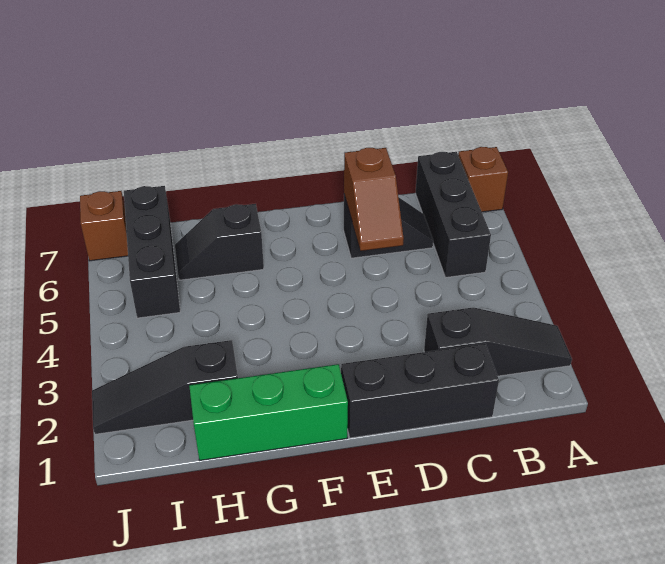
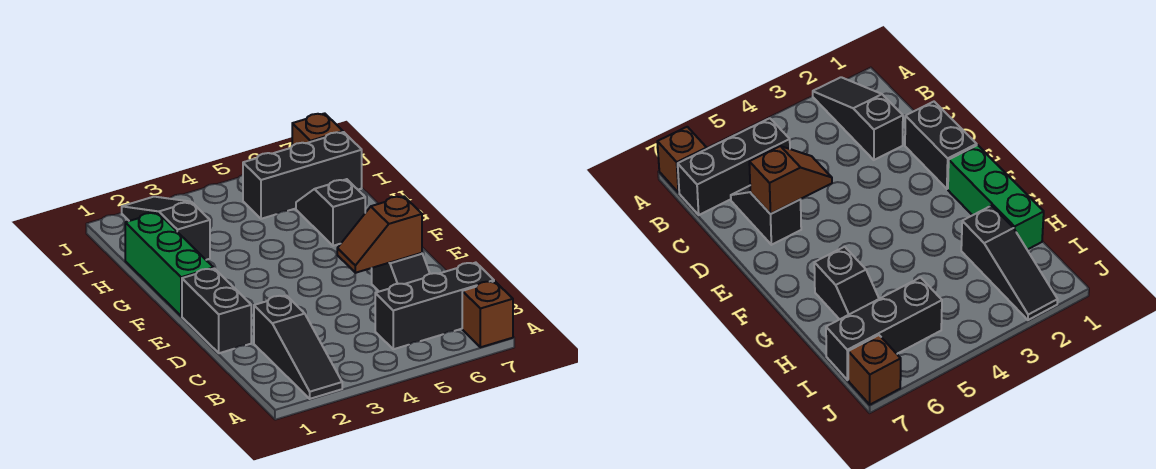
black brick C1:E1 level 1 -> black brick D1:E1 level 1

